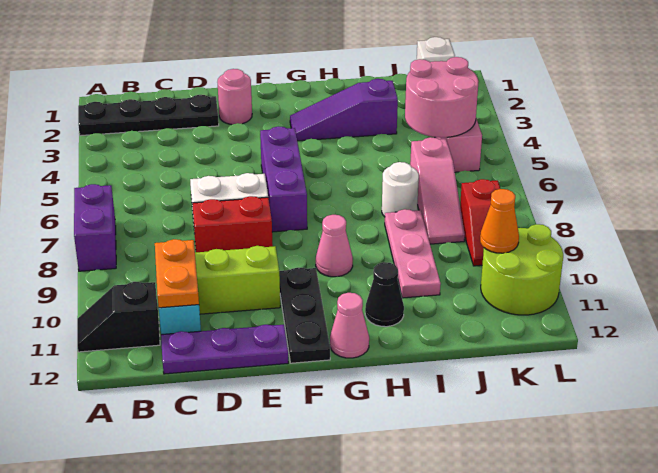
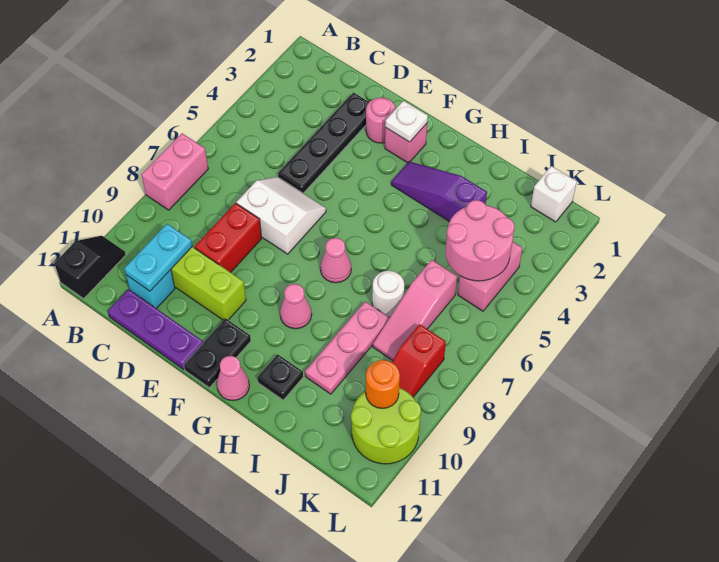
black plate A2:D2 level 1 -> black plate D2:D5 level 1
purple brick A7:A8 level 1 -> pink brick A7:A8 level 1
black slope A11:B11 level 1 top B -> black slope A11:A12 level 1 top 12
orange plate C10:C11 level 2 -> cyan plate C10:C11 level 2
red brick D8:E8 level 1 -> red brick D8:D9 level 1
none -> pink brick F2 level 1
none -> white plate F2 level 2
purple brick F5:F7 level 1 -> none
black plate F10:F12 level 1 -> black plate F11:F12 level 1
none -> pink cone G7 level 1
black cone H11 level 1 -> black plate H11 level 1
orange cone K10 level 2 -> orange round brick K10 level 2

